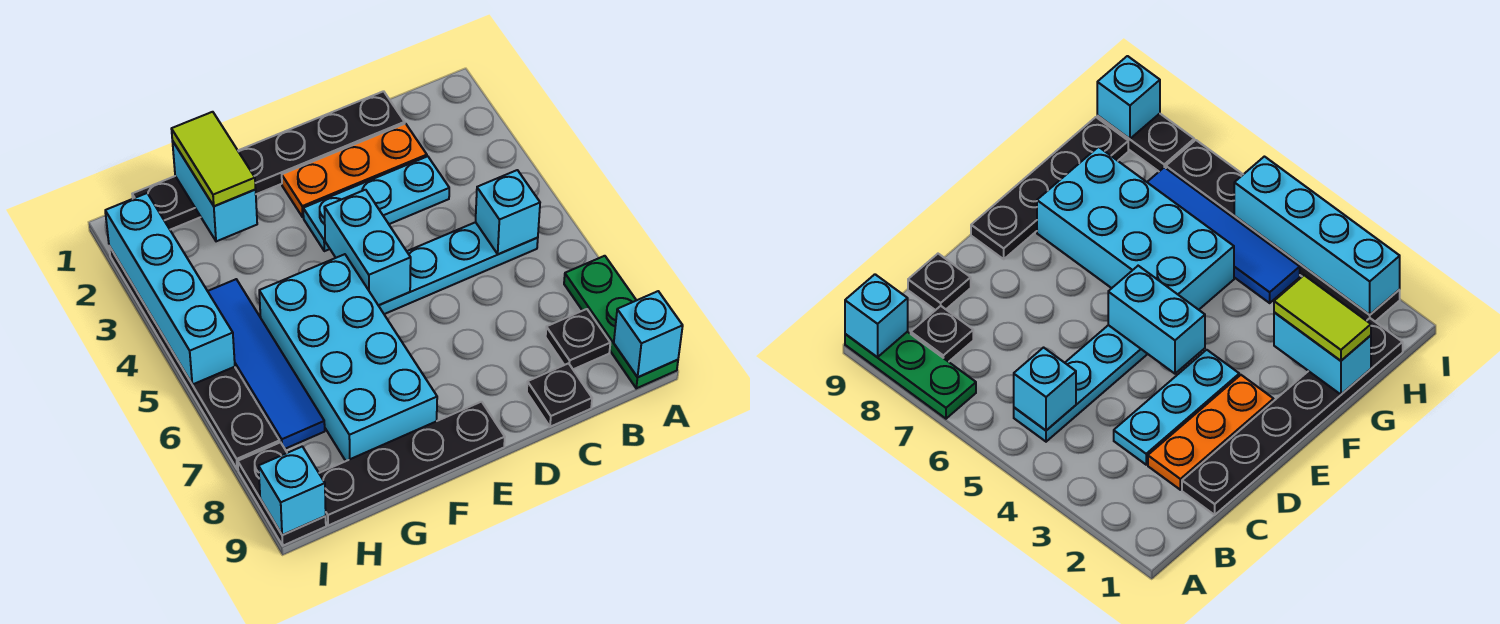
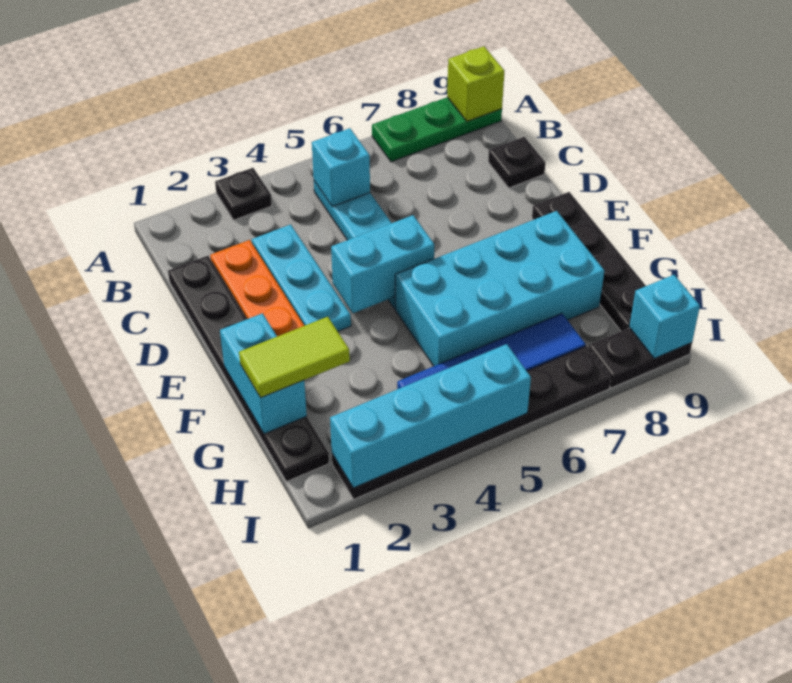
cyan brick A9 level 2 -> lime brick A9 level 2
black plate B8 level 1 -> black plate A3 level 1
cyan brick G1:G2 level 2 -> cyan brick F1:G1 level 2

